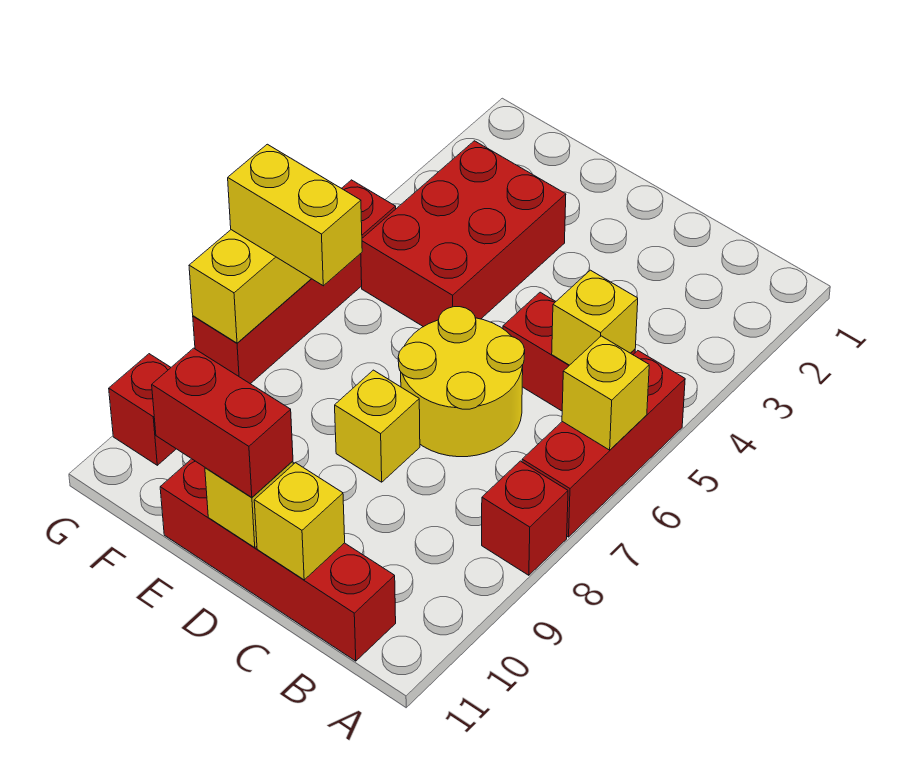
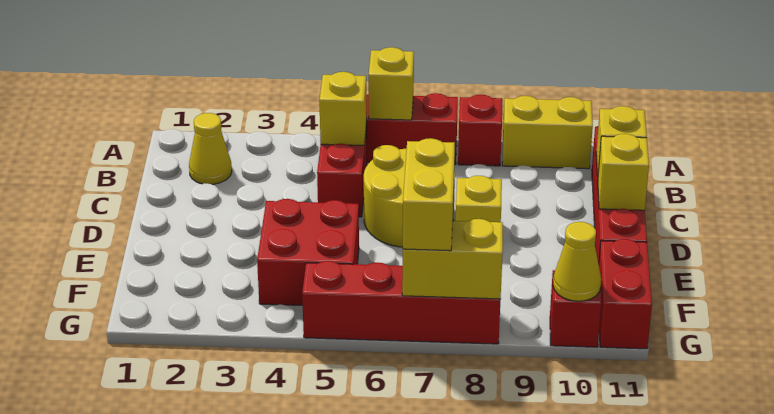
none -> yellow brick A9:A10 level 1
none -> yellow cone B2 level 1
red brick D11:E11 level 3 -> red brick F11:G11 level 1
red brick E3:F5 level 1 -> red brick E4:F5 level 1
none -> yellow cone G10 level 2

